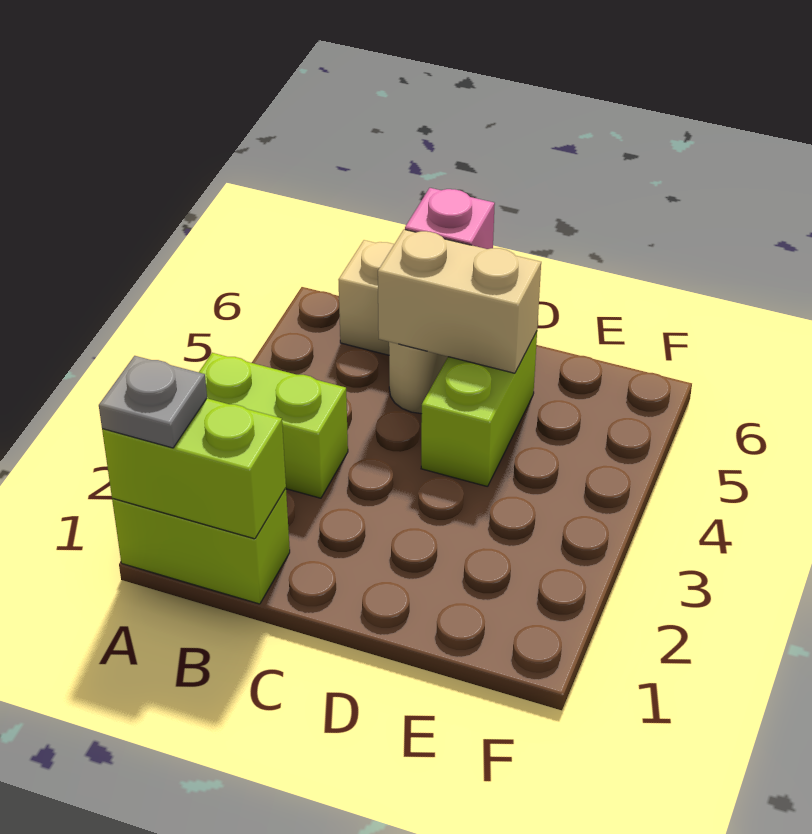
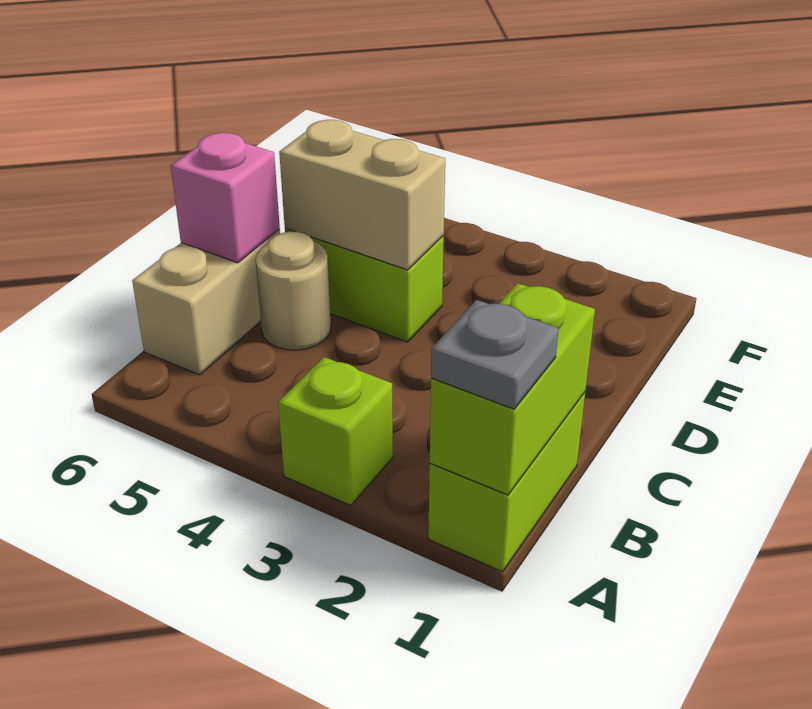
lime brick A3:B3 level 1 -> lime brick A3 level 1
tan brick C5:D5 level 2 -> tan brick D4:D5 level 2

